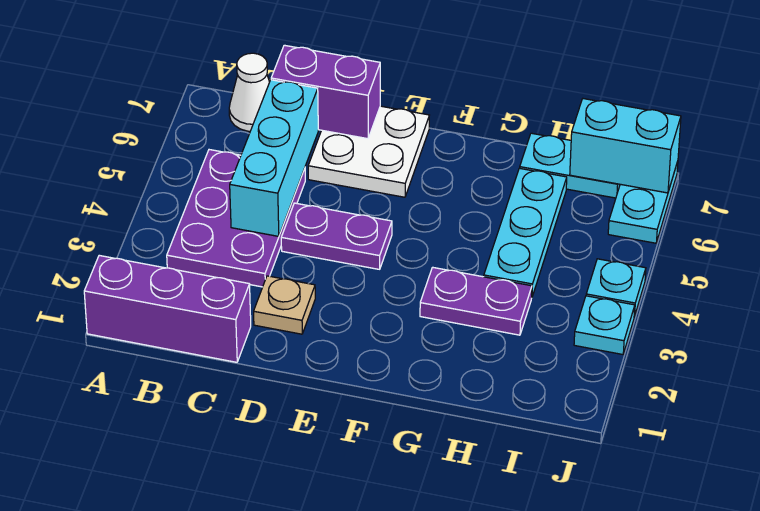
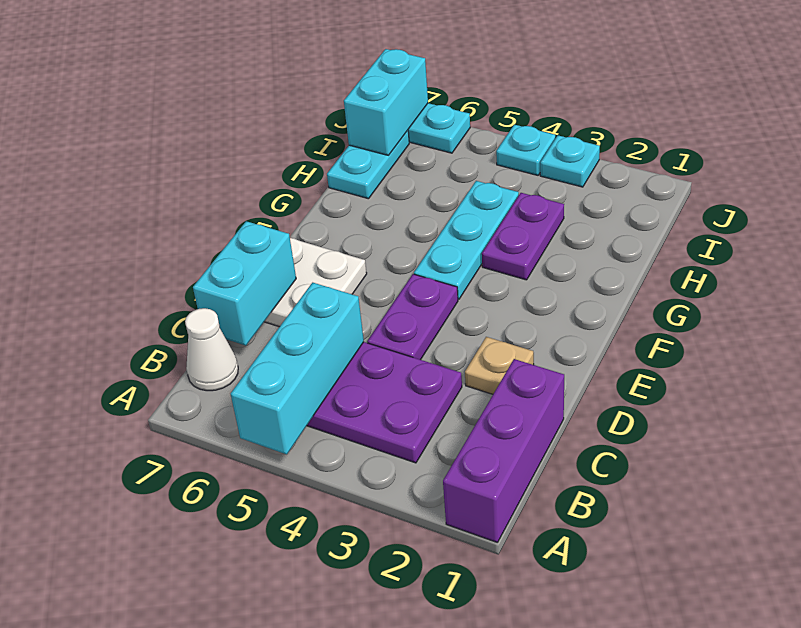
cyan brick C4:C6 level 2 -> cyan brick A5:C5 level 2
purple brick C7:D7 level 2 -> cyan brick C7:D7 level 2
cyan plate H4:H6 level 1 -> cyan plate F4:H4 level 1

